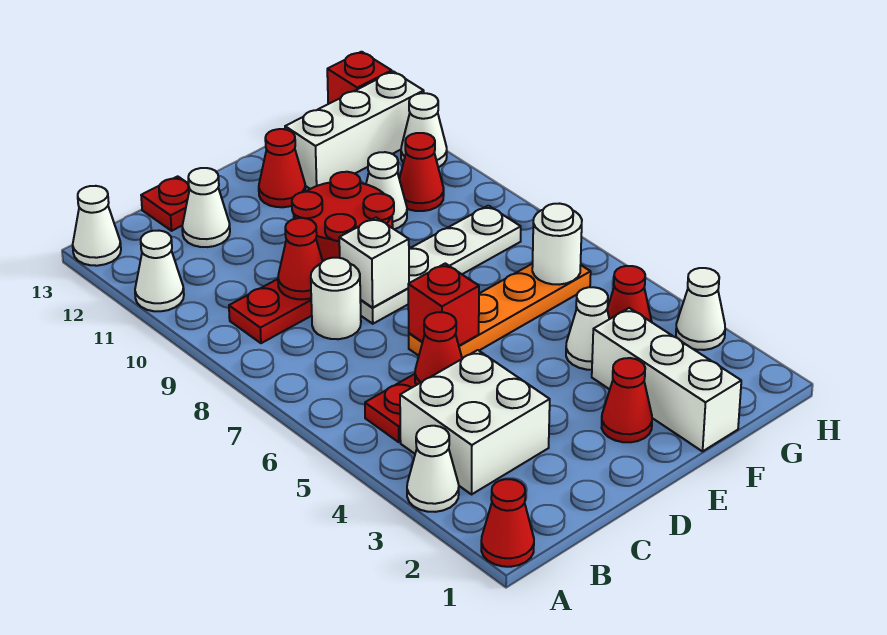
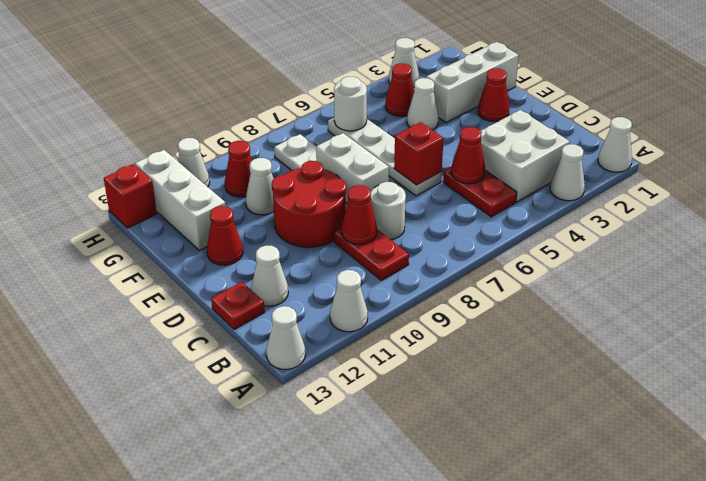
red cone A1 level 1 -> white cone A1 level 1
orange plate D6:G6 level 1 -> white plate D6:G6 level 1
white brick D8 level 2 -> white brick D8:E8 level 2

